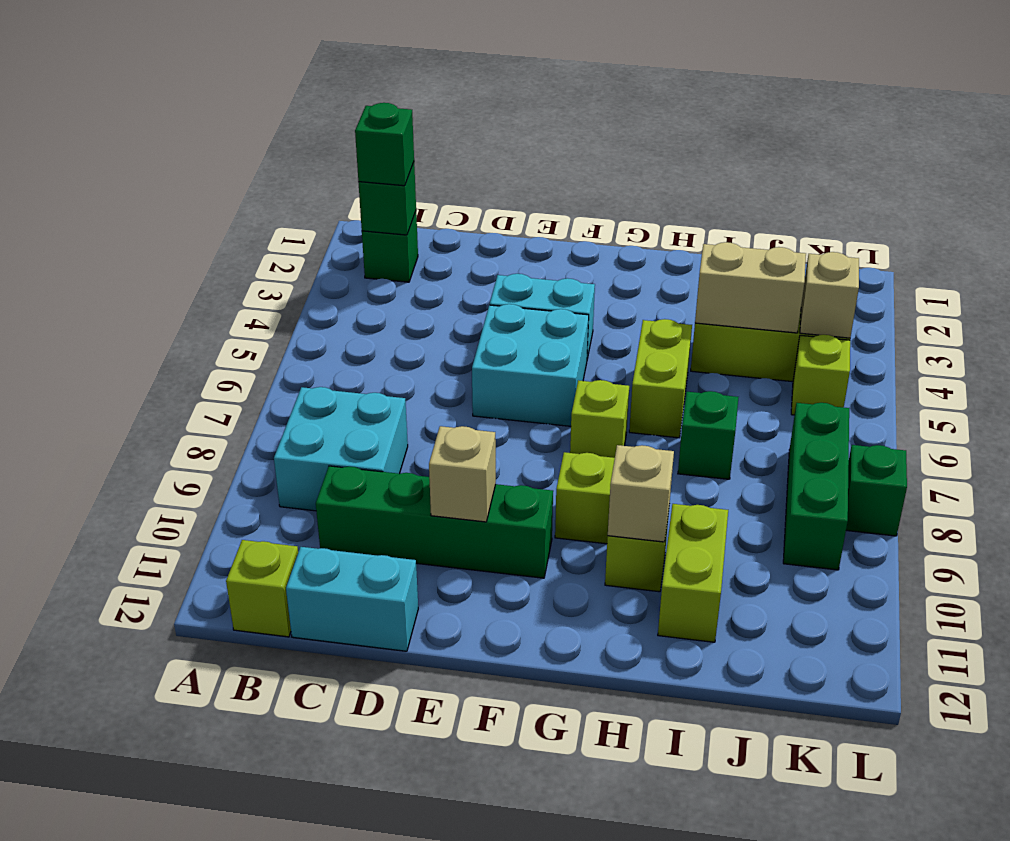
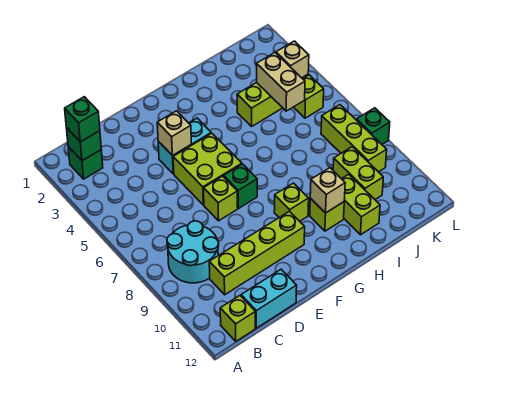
cyan brick B8:C9 level 1 -> cyan round brick B8:C9 level 1
green brick C10:F10 level 1 -> lime brick C10:F10 level 1
cyan brick E5:F6 level 1 -> lime brick E5:F6 level 1
tan brick E10 level 2 -> tan brick E4 level 2
lime brick G7 level 1 -> lime brick E7 level 1
lime brick H5:H6 level 1 -> lime brick J9:J10 level 1
tan brick I4:J4 level 2 -> tan brick J4:J5 level 2
green brick I7 level 1 -> green brick F7 level 1
green brick K7:K9 level 1 -> lime brick K7:K9 level 1

